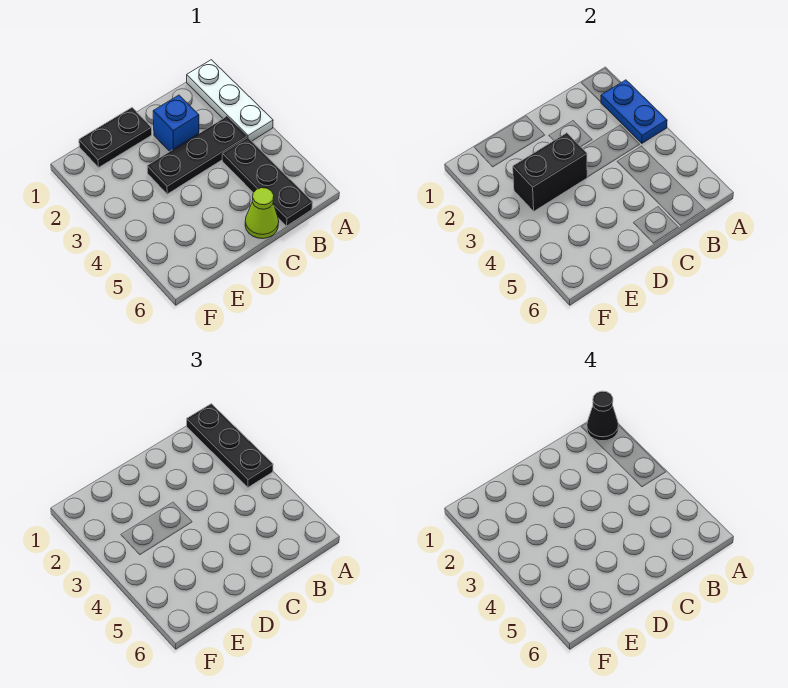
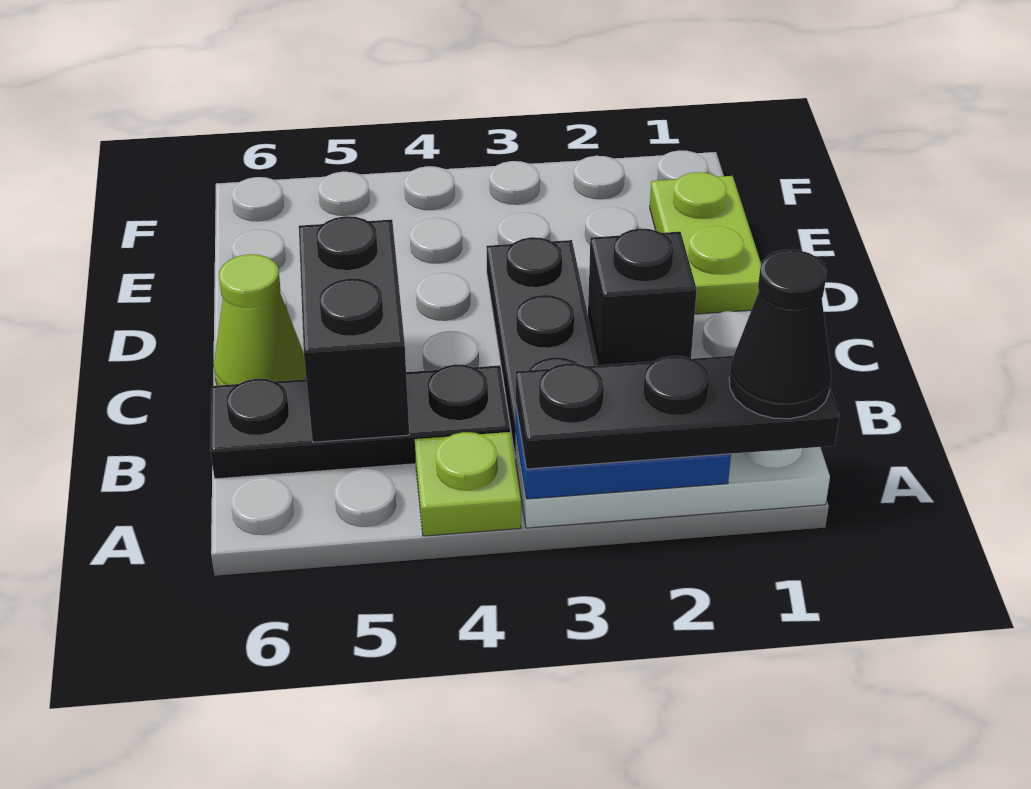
none -> lime plate A4 level 1
blue brick C2 level 1 -> black brick C2 level 1
black plate D1:E1 level 1 -> lime plate D1:E1 level 1
black brick D3:E3 level 2 -> black brick B5:C5 level 2

